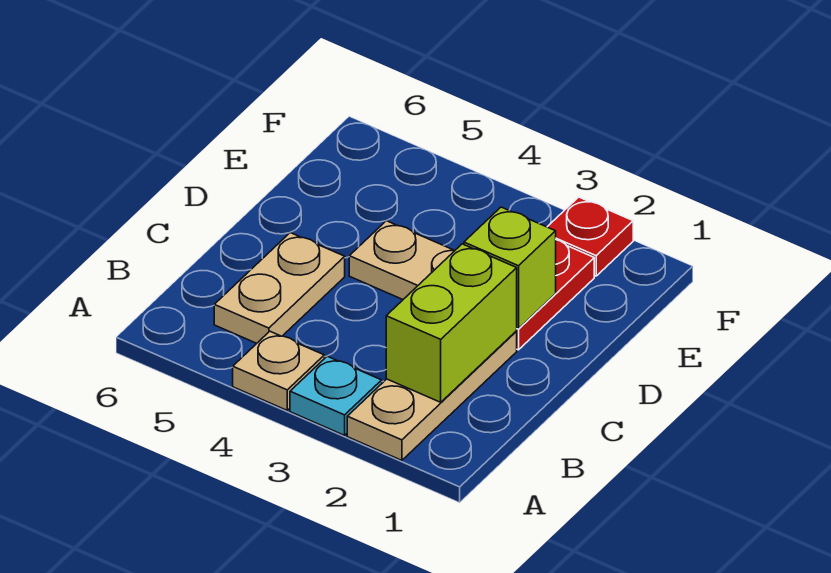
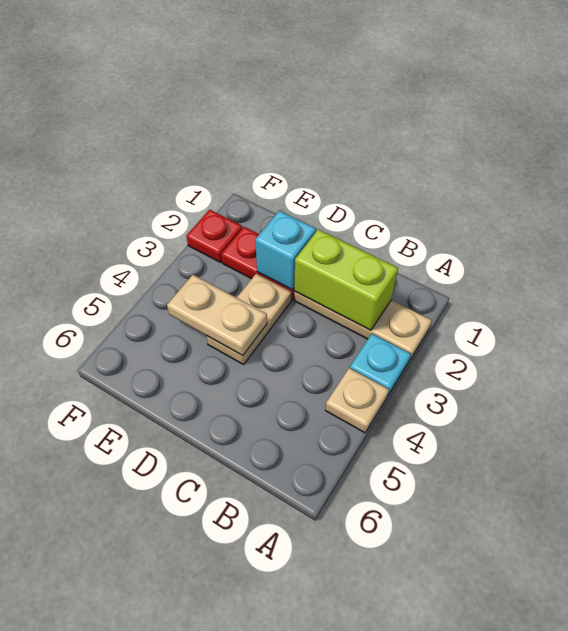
tan plate B5:C5 level 1 -> tan plate D4:E4 level 2
lime brick D2 level 2 -> cyan brick D2 level 2

